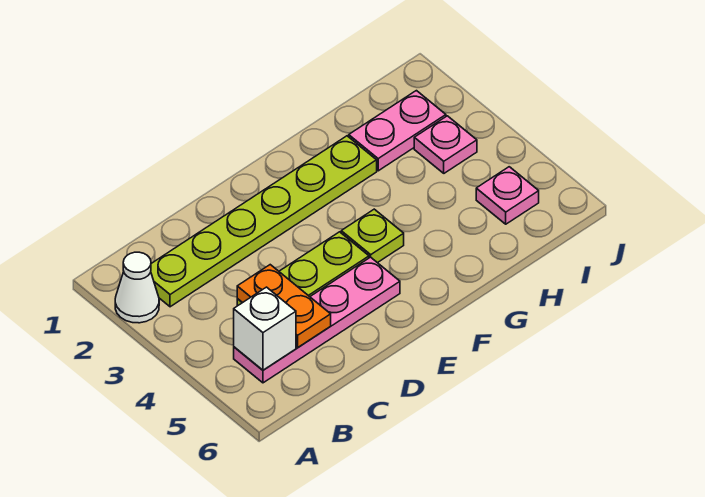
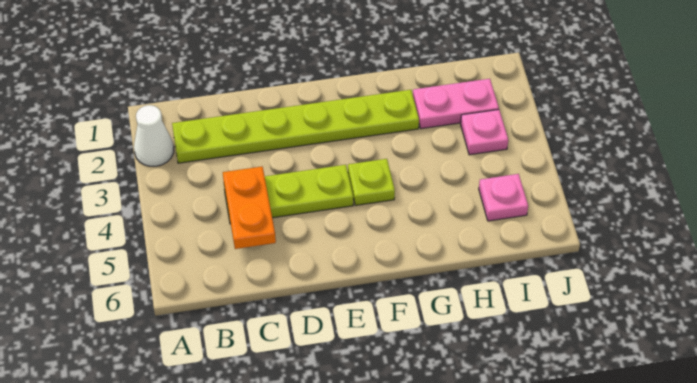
pink plate B5:E5 level 1 -> none
white brick B5 level 2 -> none

